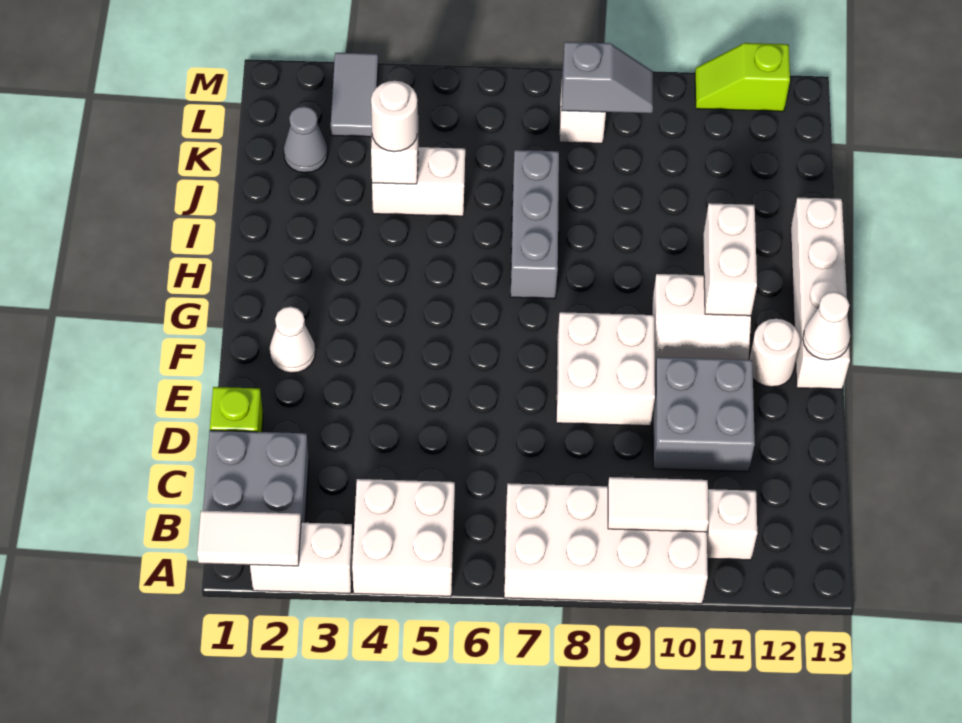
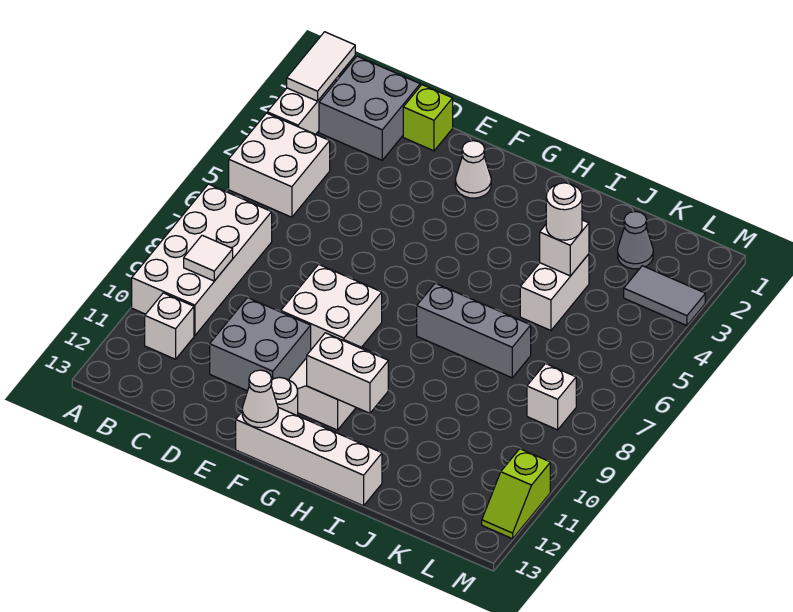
white tile B9:B10 level 2 -> white tile B9 level 2
grey slope L8:L9 level 2 top 8 -> none
lime slope M11:M12 level 1 top 12 -> lime slope M11:M12 level 1 top 11

